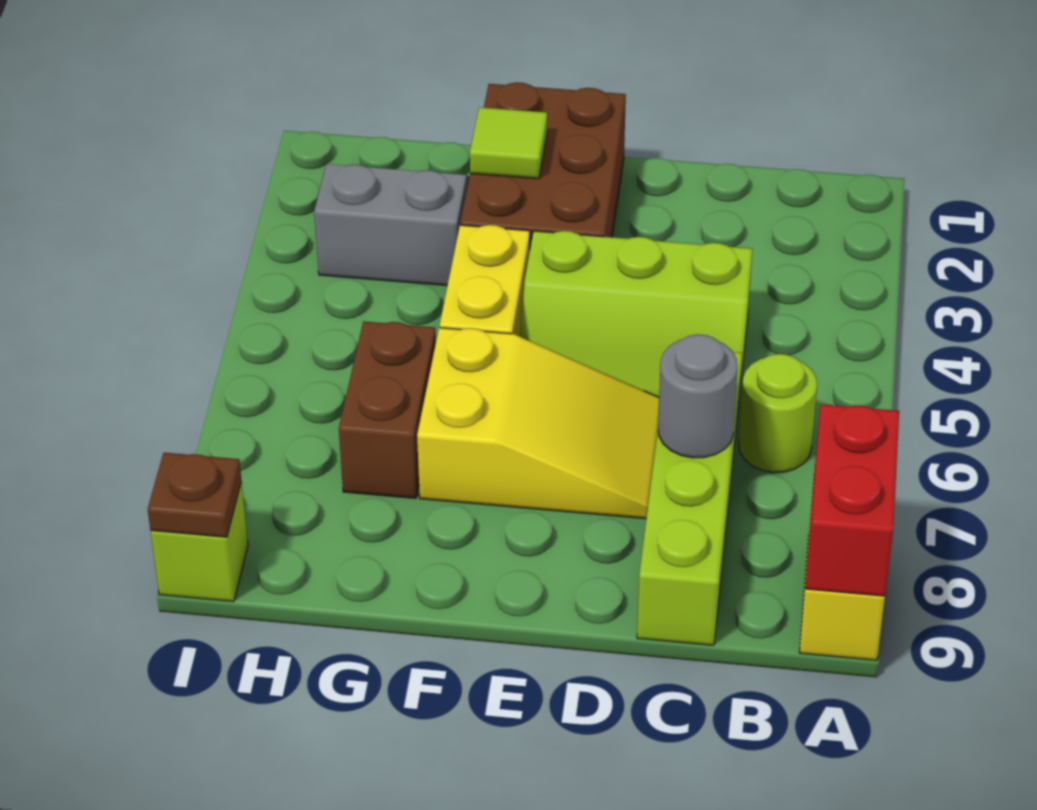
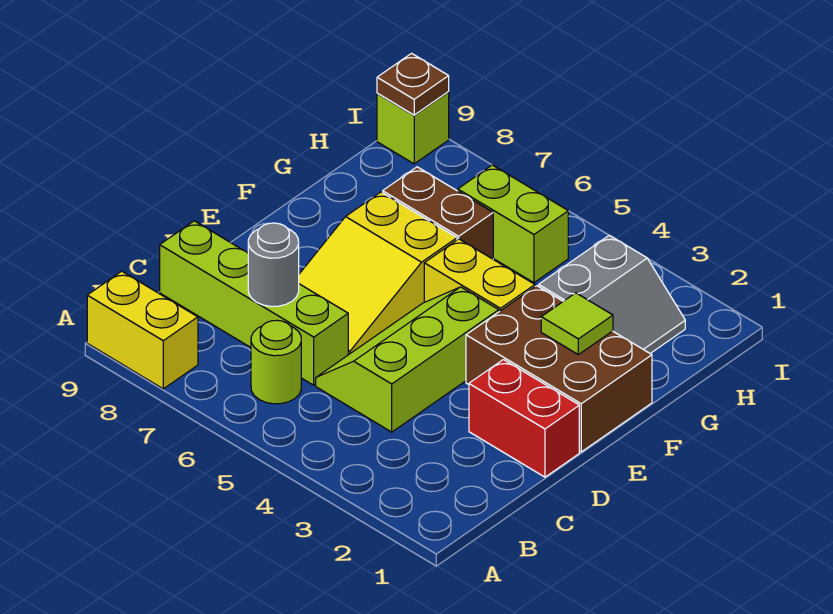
red brick A8:A9 level 2 -> red brick D1:D2 level 1
none -> lime brick H5:H6 level 1

